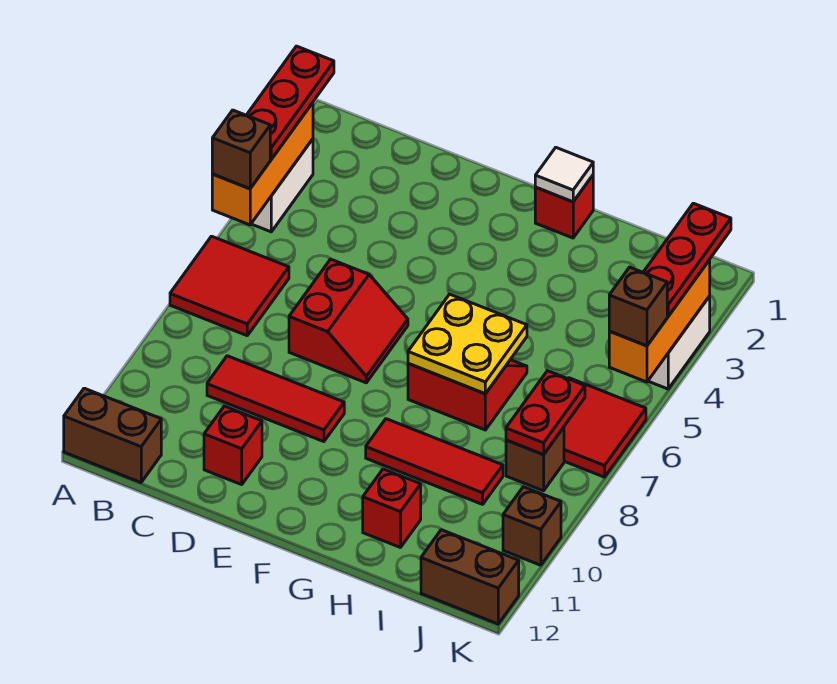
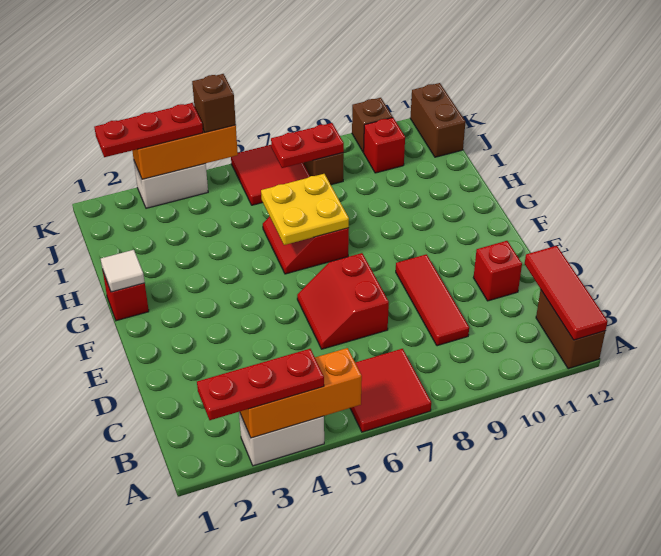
brown brick A5 level 3 -> none
red slope D6:E7 level 1 top D -> red slope D6:E7 level 1 top 7
red tile G9:I9 level 1 -> red tile A12:C12 level 2
red brick H11 level 1 -> red brick J10 level 1

